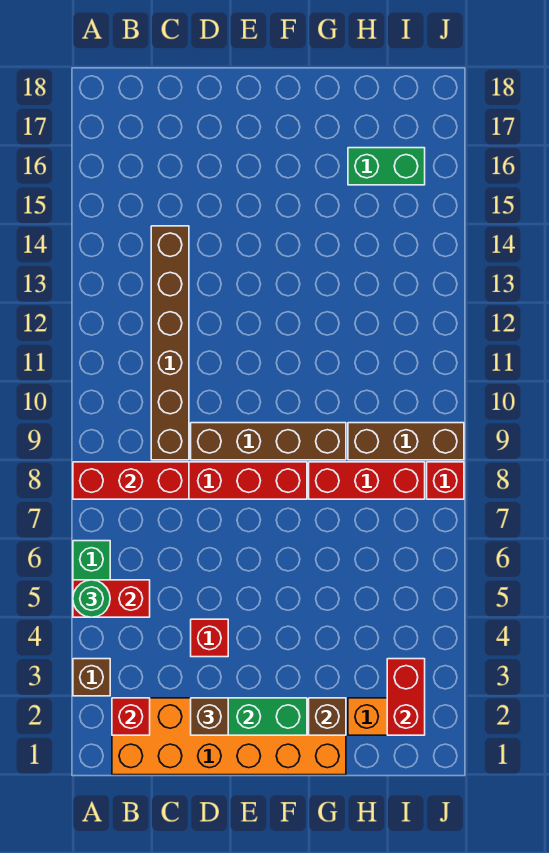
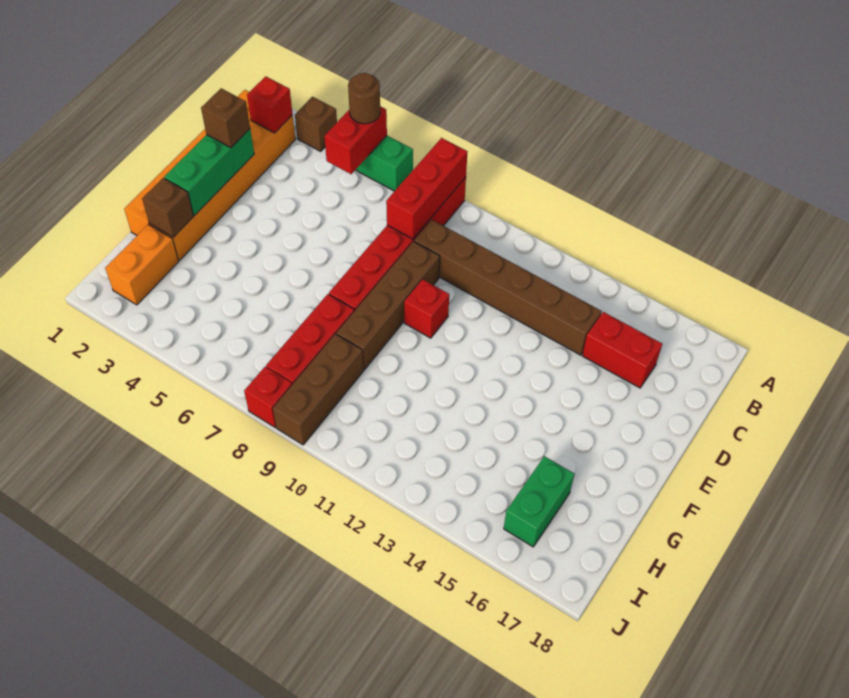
green round brick A5 level 3 -> brown round brick A5 level 3
red brick D4 level 1 -> red brick E10 level 1
red brick I2:I3 level 2 -> red brick C15:C16 level 1

